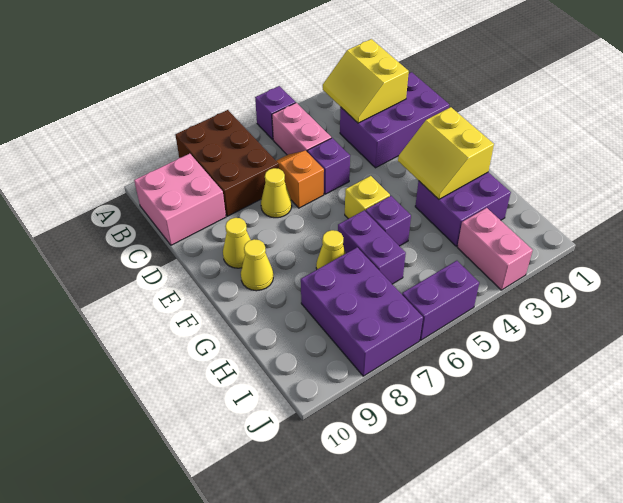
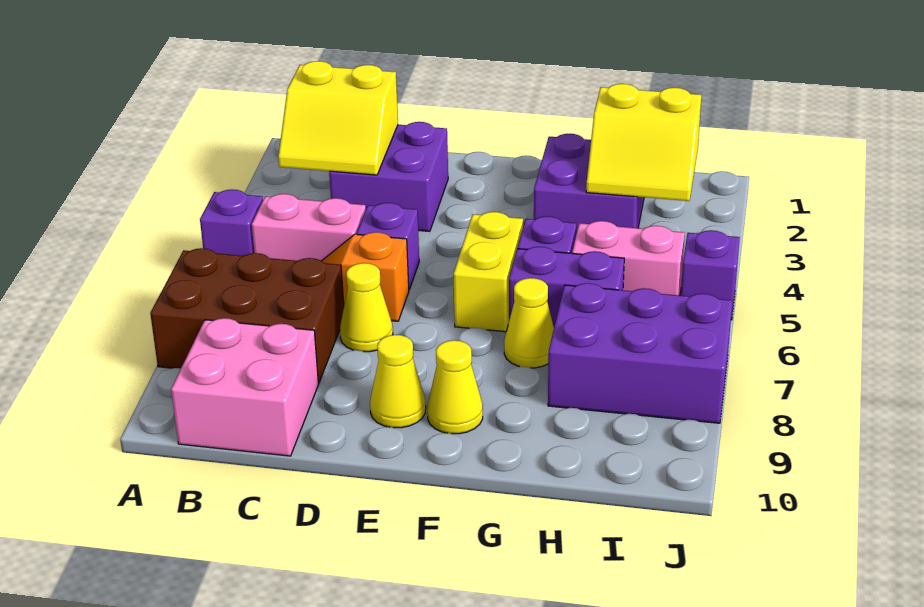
purple brick C1:D3 level 1 -> purple brick C2:D3 level 1
yellow slope F2:G3 level 2 top 2 -> yellow slope H2:I3 level 2 top 2
yellow brick F5 level 1 -> yellow brick F5:F6 level 1
pink brick I3:J3 level 1 -> pink brick H5:I5 level 1
purple brick J5:J6 level 1 -> purple brick J5 level 1

